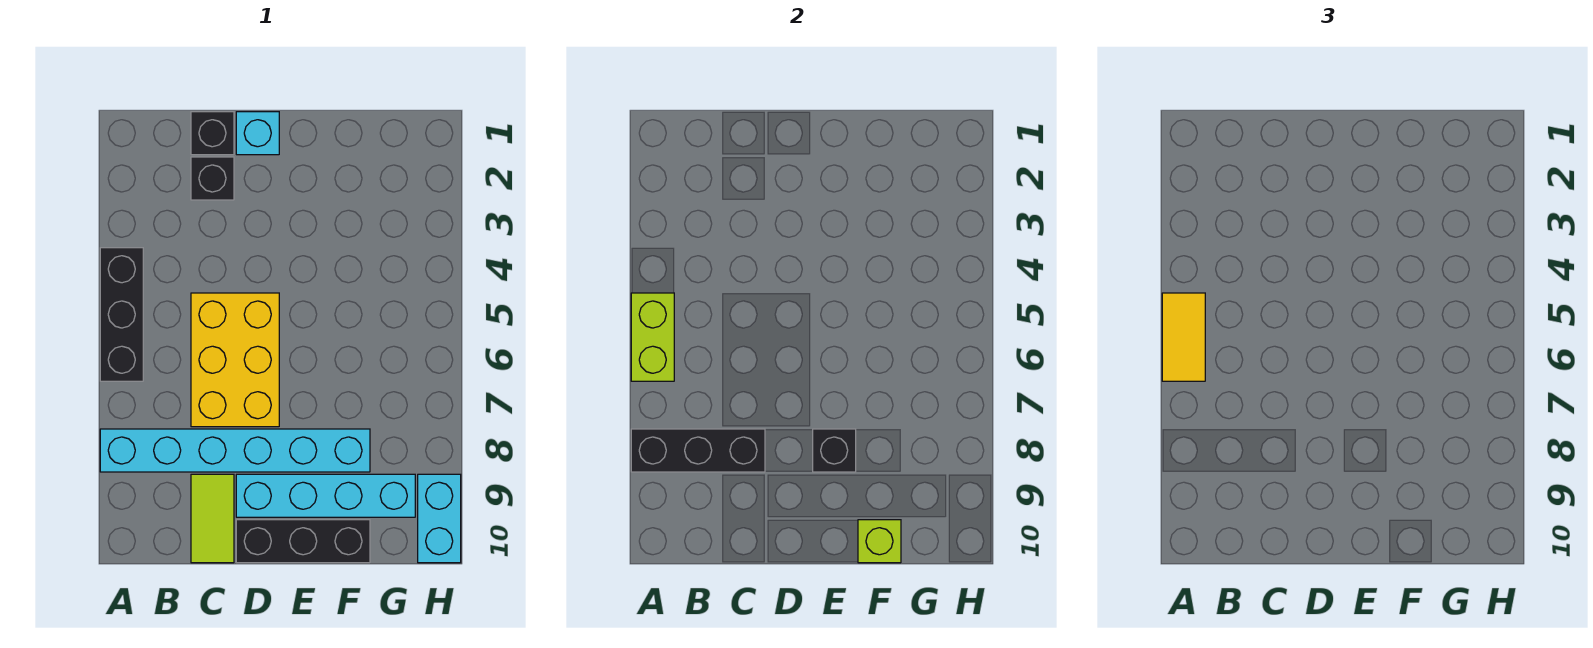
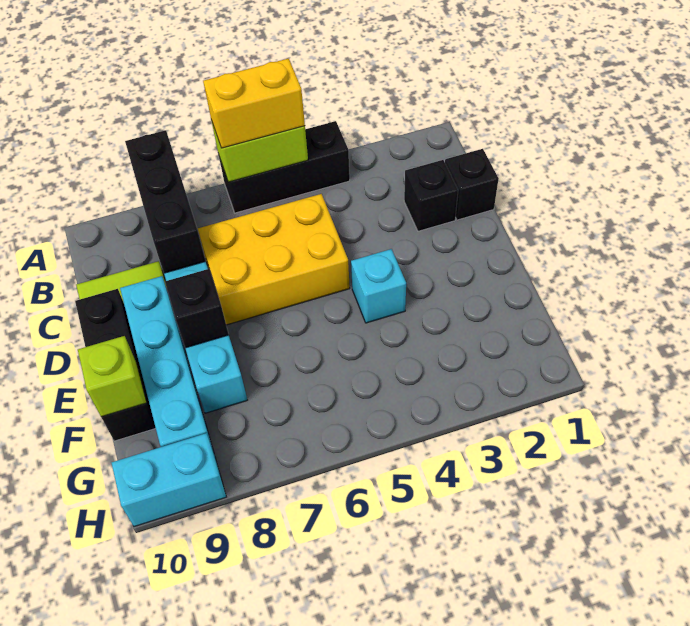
yellow tile A5:A6 level 3 -> yellow brick A5:A6 level 3
cyan brick D1 level 1 -> cyan brick E4 level 1

